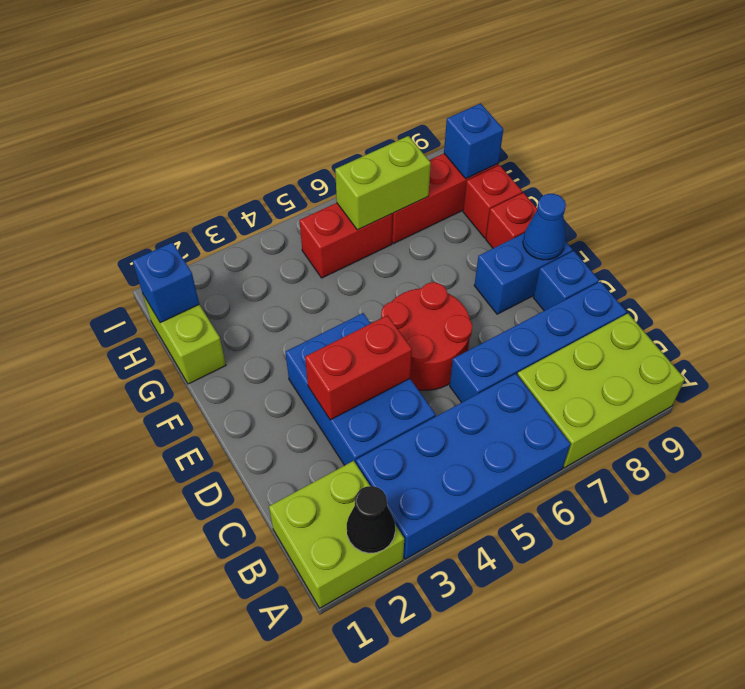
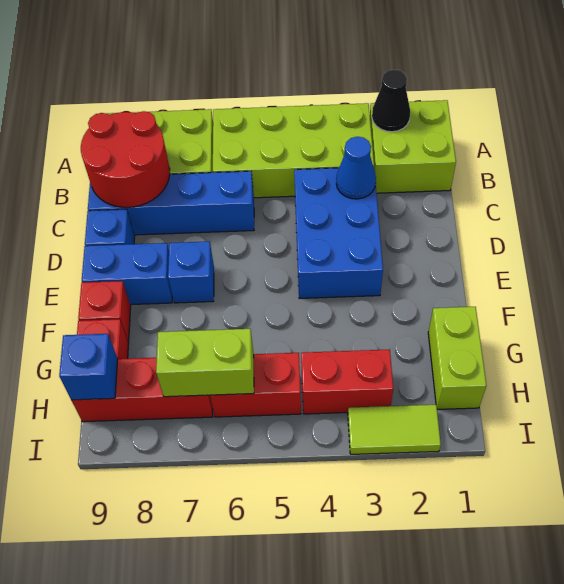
blue brick A3:B6 level 1 -> lime brick A3:B6 level 1
red brick D3:D4 level 2 -> red brick H3:H4 level 1
red round brick D5:E6 level 1 -> red round brick B8:C9 level 2
blue cone E9 level 2 -> blue cone C3 level 2
blue brick H1 level 2 -> blue brick E7 level 1
none -> lime tile I2:I3 level 1

